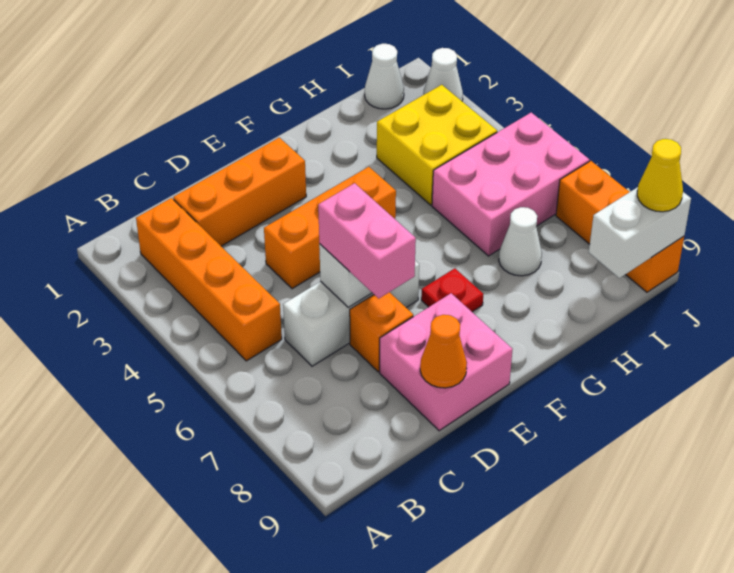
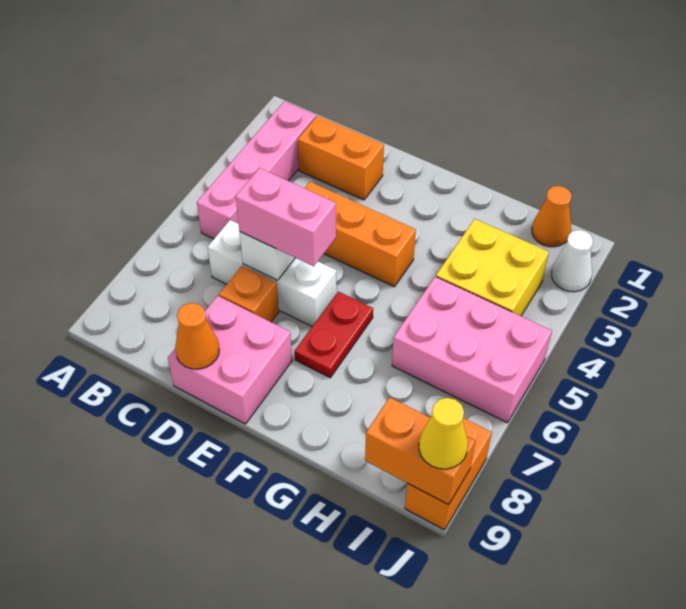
orange brick B2:B5 level 1 -> pink brick B2:B5 level 1
orange brick C2:E2 level 1 -> orange brick C2:D2 level 1
pink brick D6:D7 level 3 -> pink brick D6:E6 level 3
red plate F7 level 1 -> red plate F6:F7 level 1
white cone H7 level 1 -> none
white cone I1 level 1 -> orange cone I1 level 1
white brick I9:J9 level 2 -> orange brick I9:J9 level 2
orange brick J7:J9 level 1 -> orange brick J8:J9 level 1

